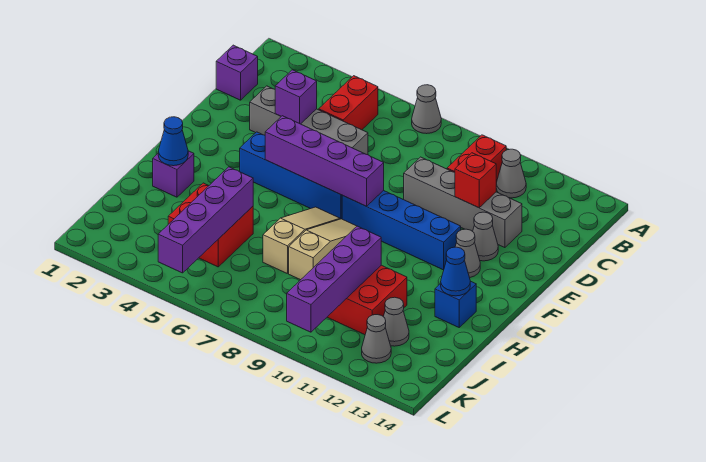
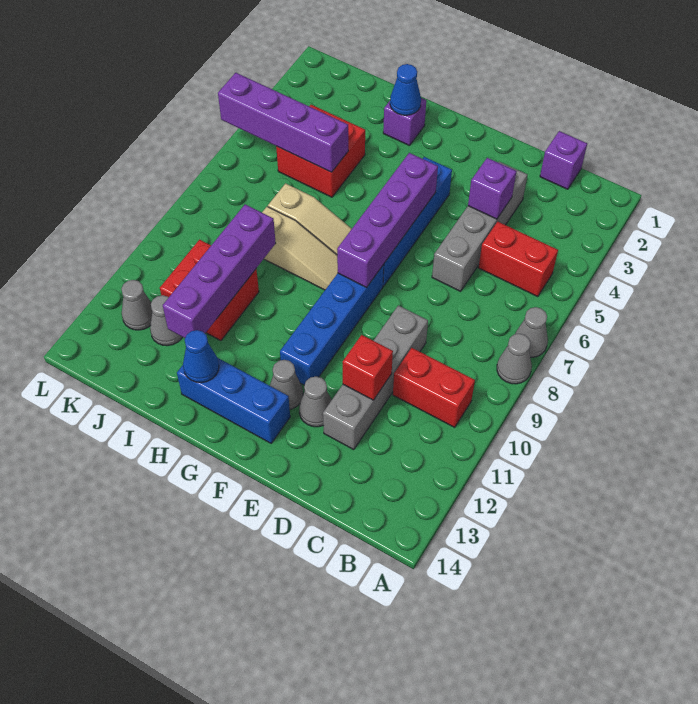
grey cone B11 level 1 -> grey cone A8 level 1
blue brick H13 level 1 -> blue brick F13:H13 level 1
purple brick I10:L10 level 2 -> purple brick I9:I12 level 2

